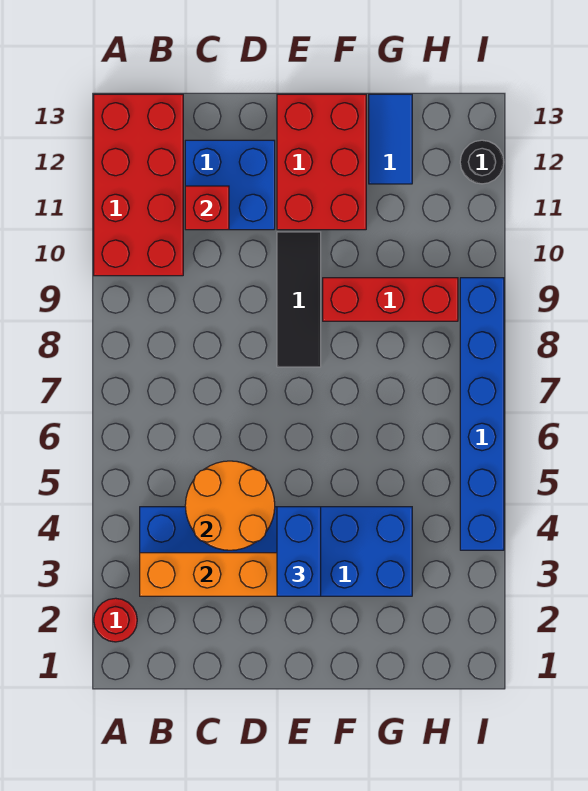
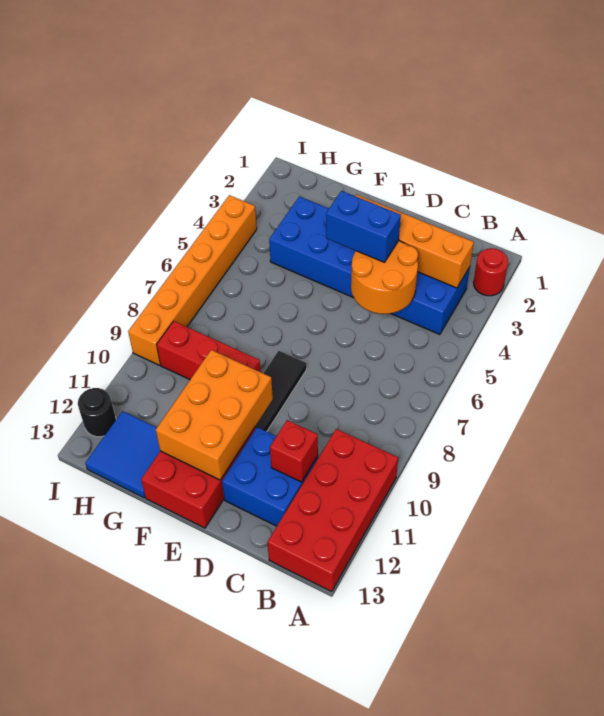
blue brick E3:E4 level 3 -> blue brick D4:E4 level 3
none -> orange brick E10:F12 level 2
blue tile G12:G13 level 1 -> blue tile G12:H13 level 1
blue brick I4:I9 level 1 -> orange brick I4:I9 level 1

